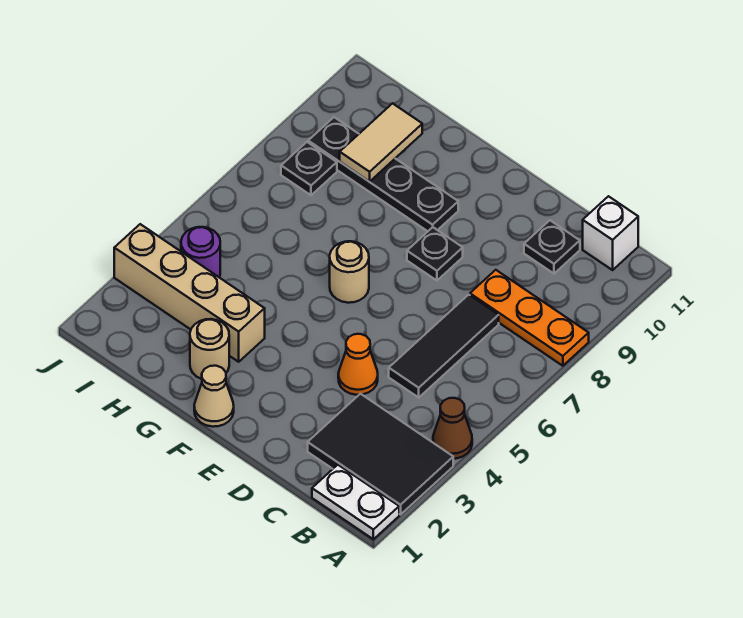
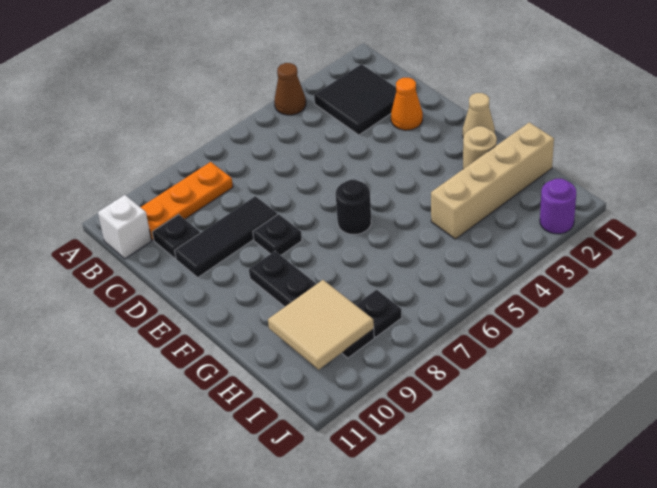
white plate A1:B1 level 1 -> none
black tile A2:C3 level 1 -> black tile B2:C3 level 1
orange plate A8:C8 level 1 -> orange plate B8:B10 level 1
black tile C5:C7 level 1 -> black tile D8:D10 level 1
orange cone D4 level 1 -> orange cone D2 level 1
tan round brick F6 level 1 -> black round brick F6 level 1
tan brick G3:J3 level 1 -> tan brick H1:H4 level 1
tan tile H9:H10 level 2 -> tan tile H9:I10 level 2
purple round brick I4 level 1 -> purple round brick J2 level 1

